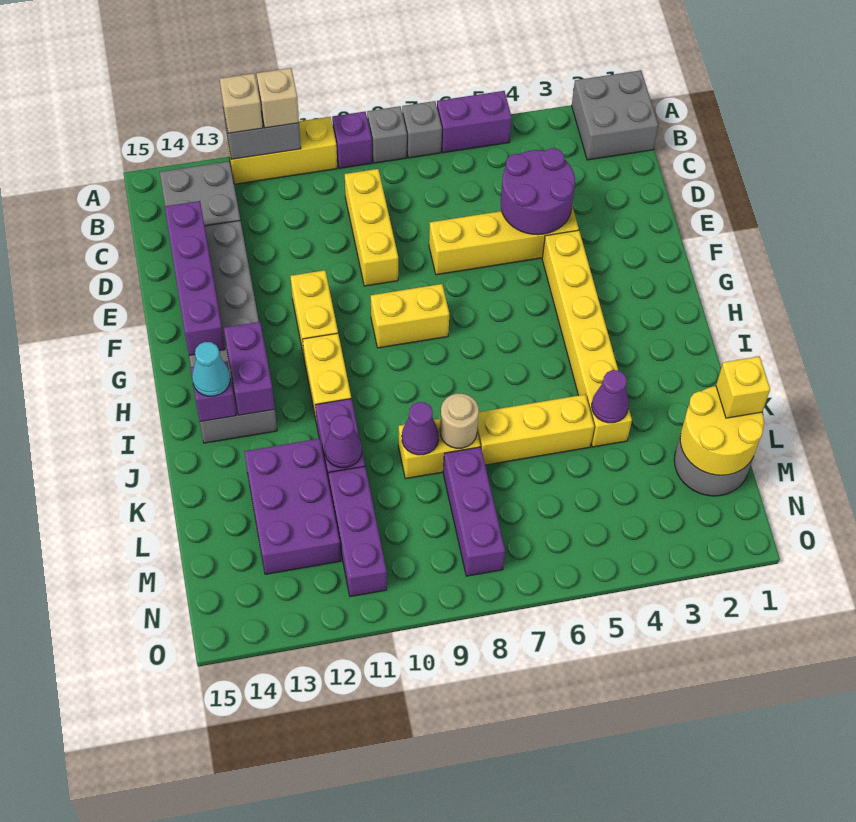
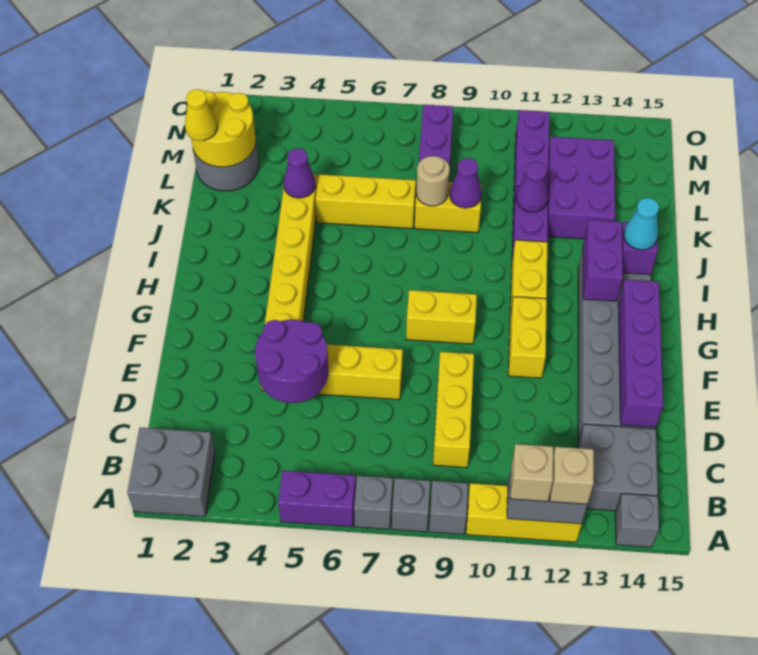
purple brick A9 level 1 -> grey brick A9 level 1
none -> grey brick A14 level 1
yellow brick L1 level 3 -> yellow cone L1 level 3

